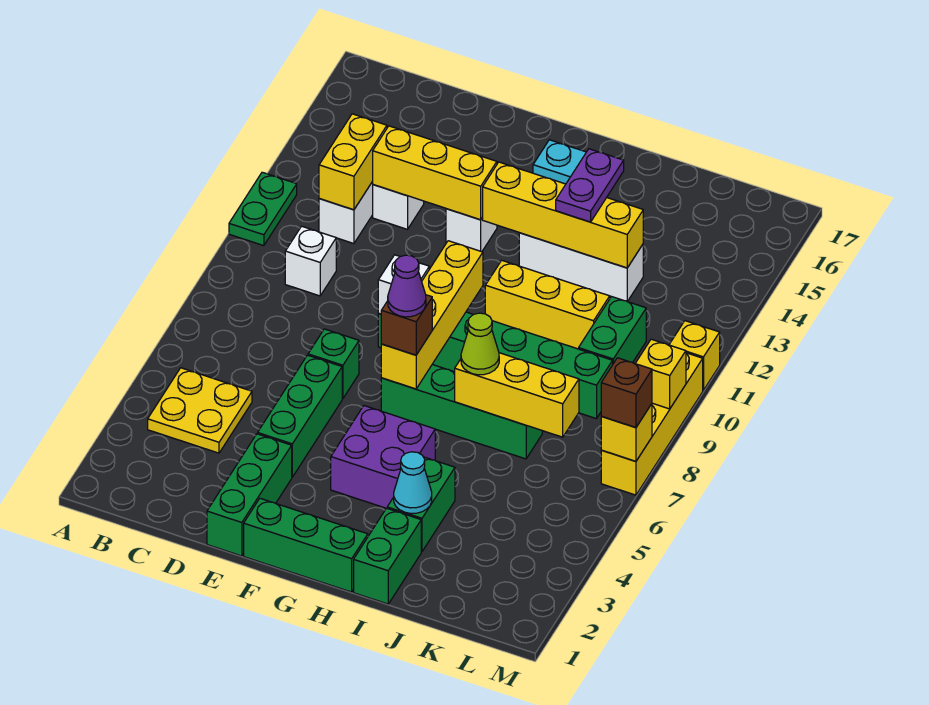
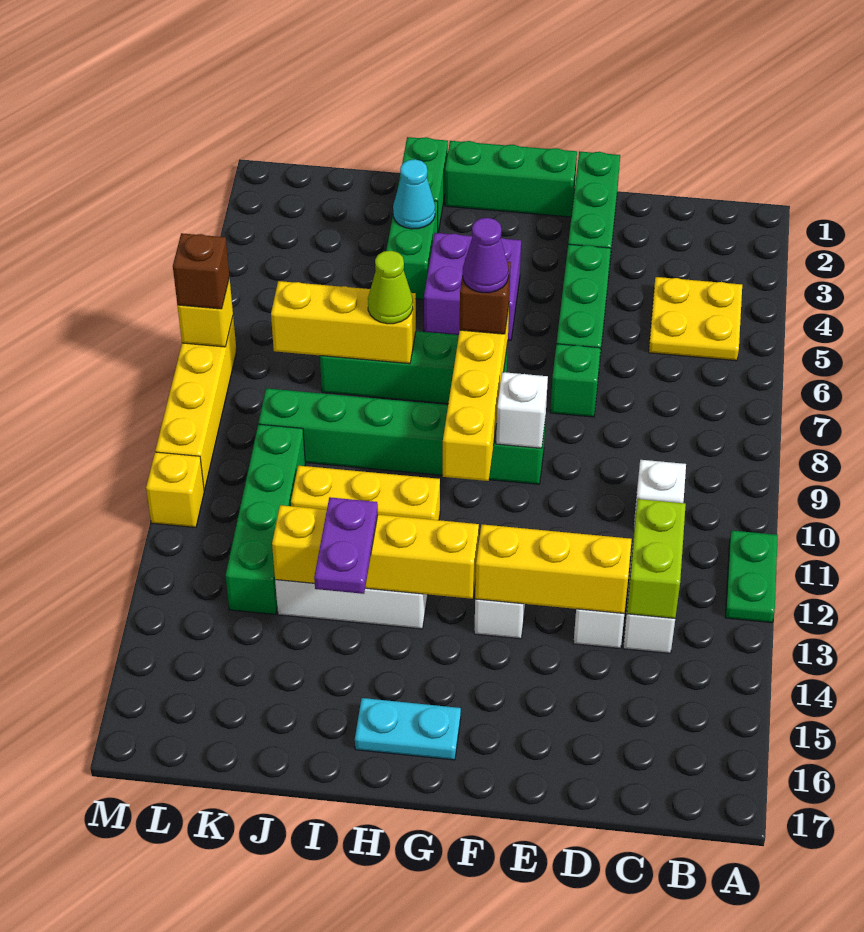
yellow brick C12:C13 level 2 -> lime brick C12:C13 level 2
green brick K10:K11 level 1 -> green brick K10:K13 level 1
yellow brick M9 level 2 -> none

